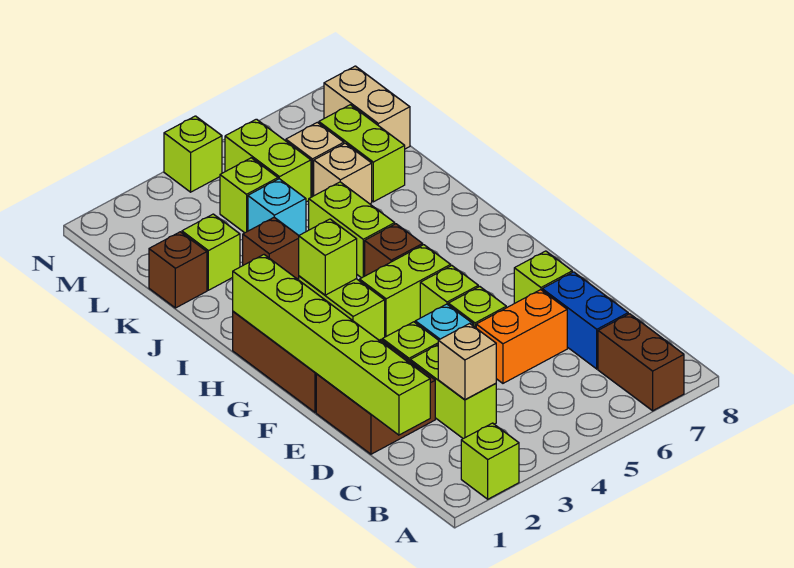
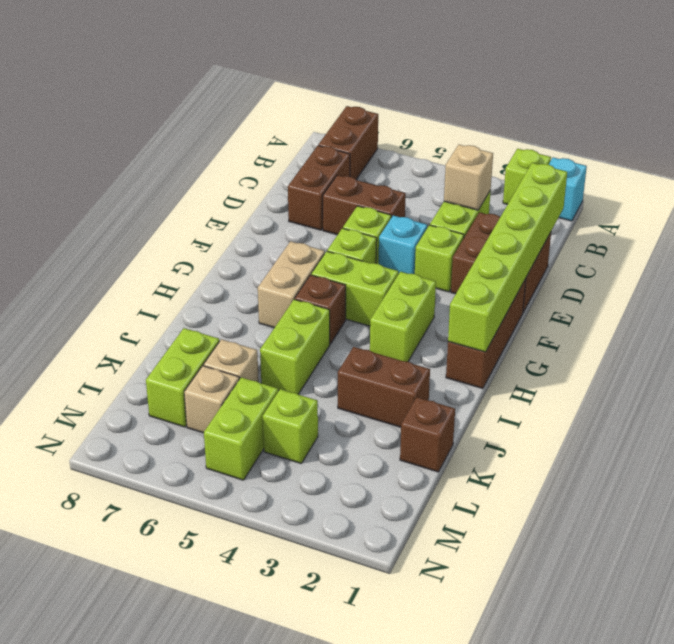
blue brick C7:D7 level 1 -> brown brick C7:D7 level 1
orange brick D5:D6 level 1 -> brown brick D5:D6 level 1
lime brick E7 level 1 -> none
lime brick H3 level 2 -> none
brown brick J3 level 1 -> brown brick J2:J3 level 1
lime brick K2 level 1 -> none
cyan brick K4 level 1 -> cyan brick A1 level 1
tan brick L8:M8 level 1 -> tan brick G6:H6 level 1
lime brick N4 level 1 -> none

